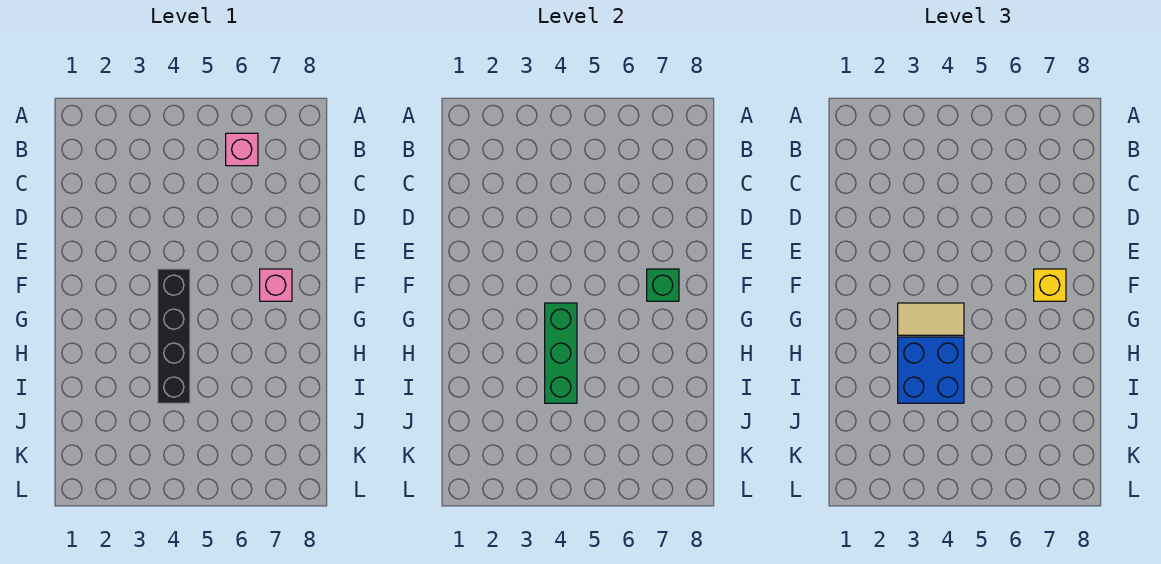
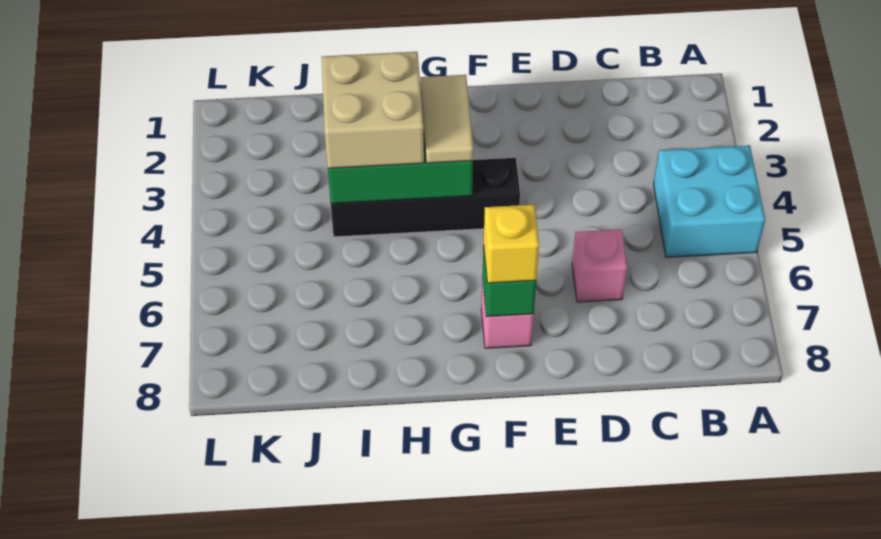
none -> cyan brick A4:B5 level 1
pink brick B6 level 1 -> pink brick D6 level 1
blue brick H3:I4 level 3 -> tan brick H3:I4 level 3

